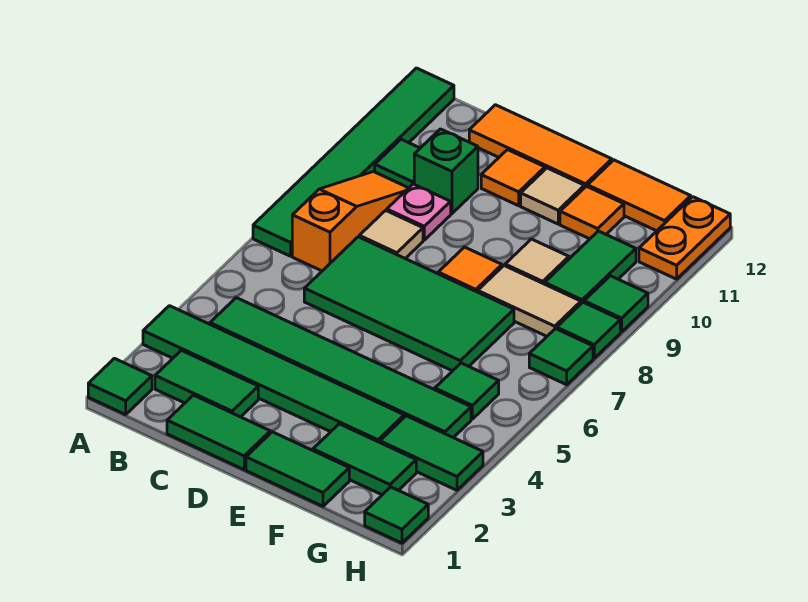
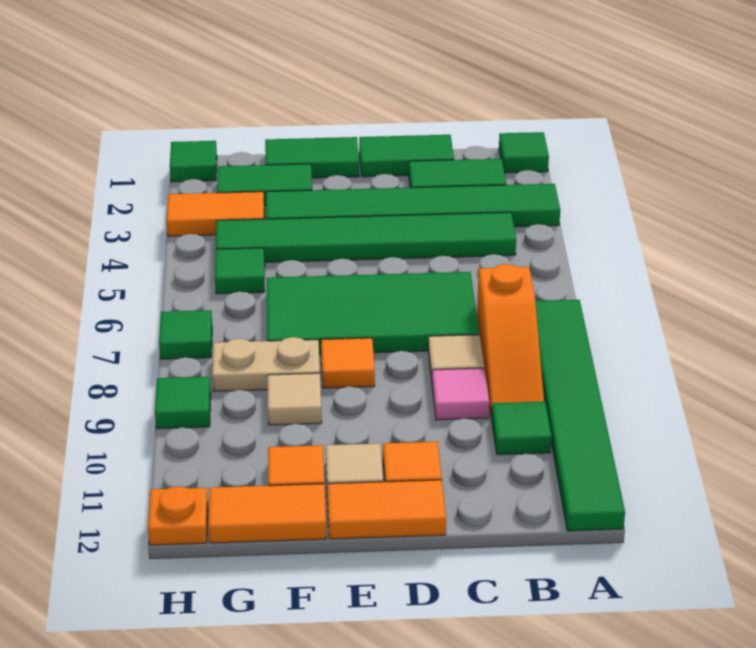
pink plate C9 level 1 -> pink tile C9 level 1
green brick C10 level 1 -> none
orange tile C12:E12 level 1 -> orange tile D12:E12 level 1
tan tile F8:G8 level 1 -> tan plate F8:G8 level 1
green tile G3:H3 level 1 -> orange tile G3:H3 level 1
green tile G9:G10 level 1 -> none
green tile H8 level 1 -> none
orange plate H11:H12 level 1 -> orange plate H12 level 1

